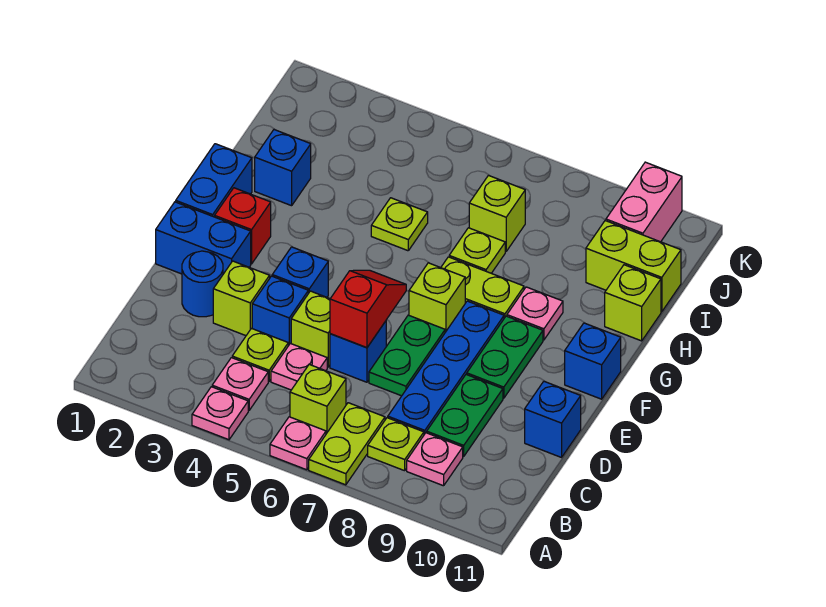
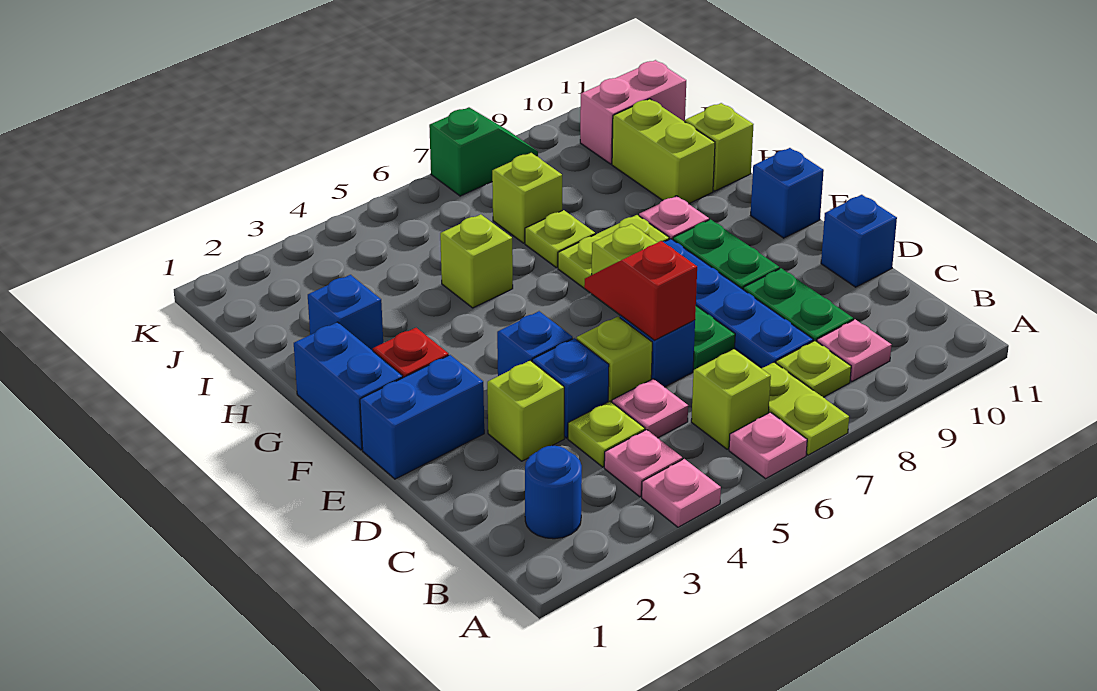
blue round brick D2 level 1 -> blue round brick B2 level 1
lime plate H5 level 1 -> lime brick H5 level 1
lime brick I10:I11 level 1 -> lime brick H10:I10 level 1
pink brick J10:K10 level 1 -> pink brick J10:J11 level 1
none -> green slope K7:K8 level 1 top 7

